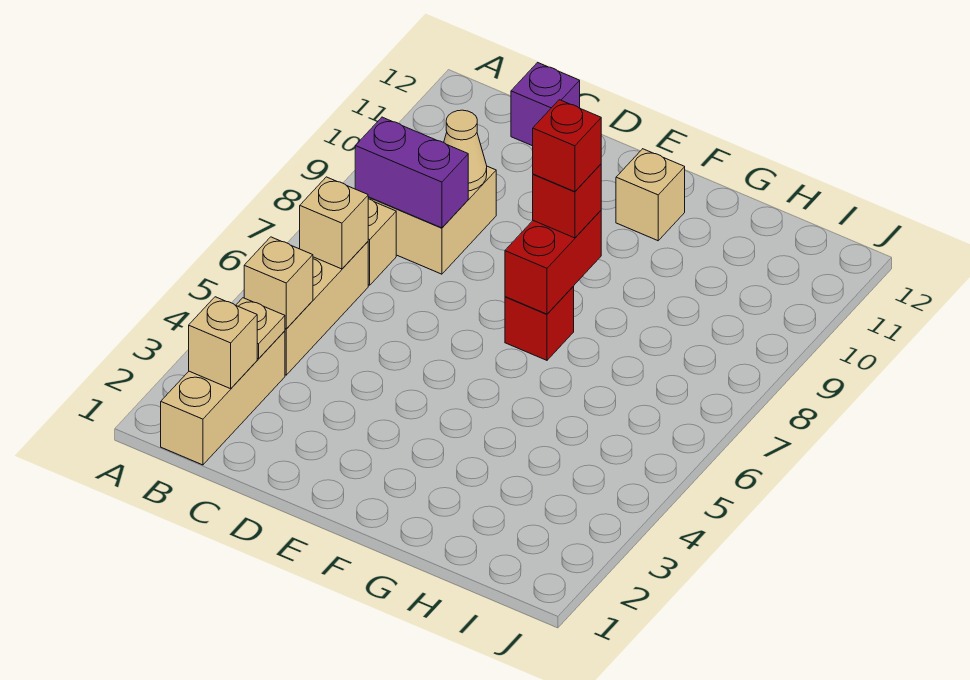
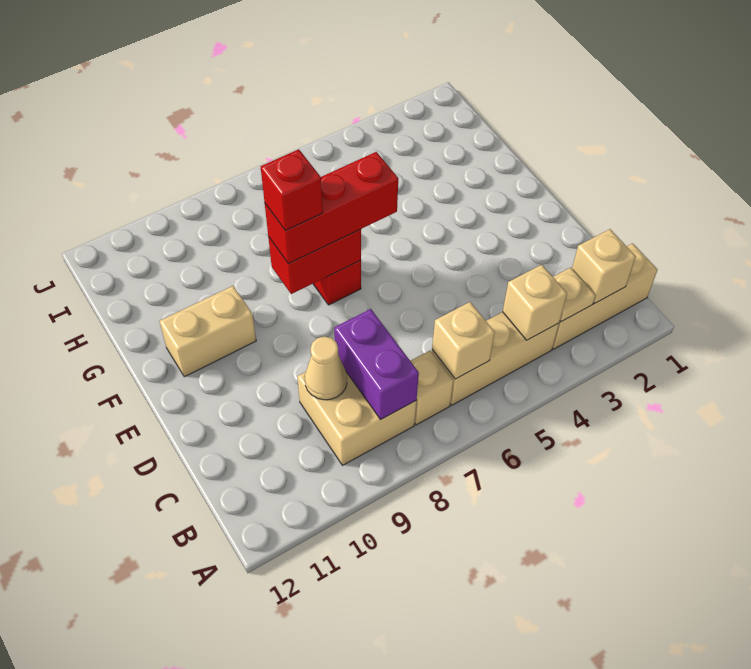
purple brick C12 level 1 -> none
red brick F8 level 3 -> red brick F6:F8 level 3
tan brick F11 level 1 -> tan brick F10:F11 level 1

